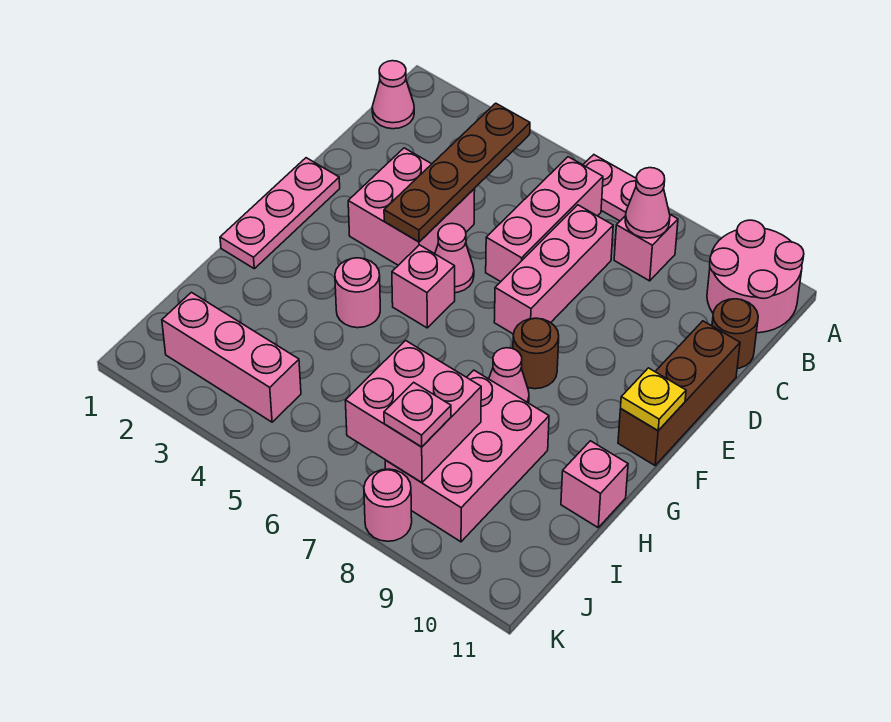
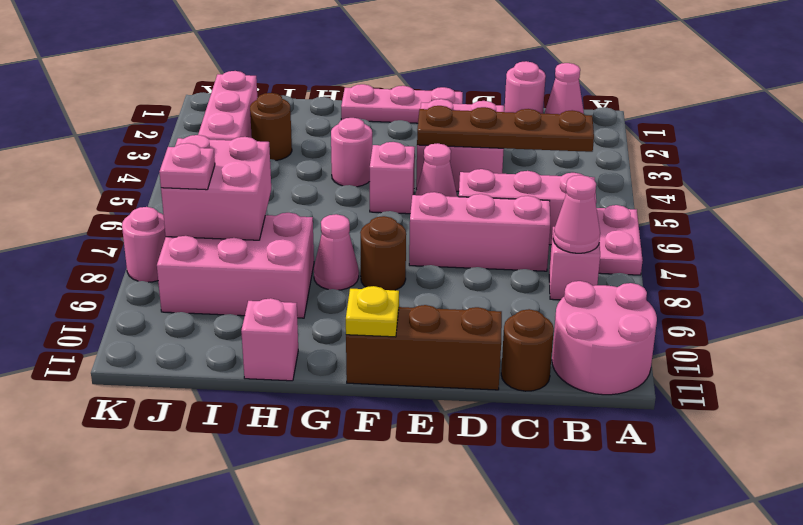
none -> pink round brick C1 level 1
none -> brown round brick I3 level 1

